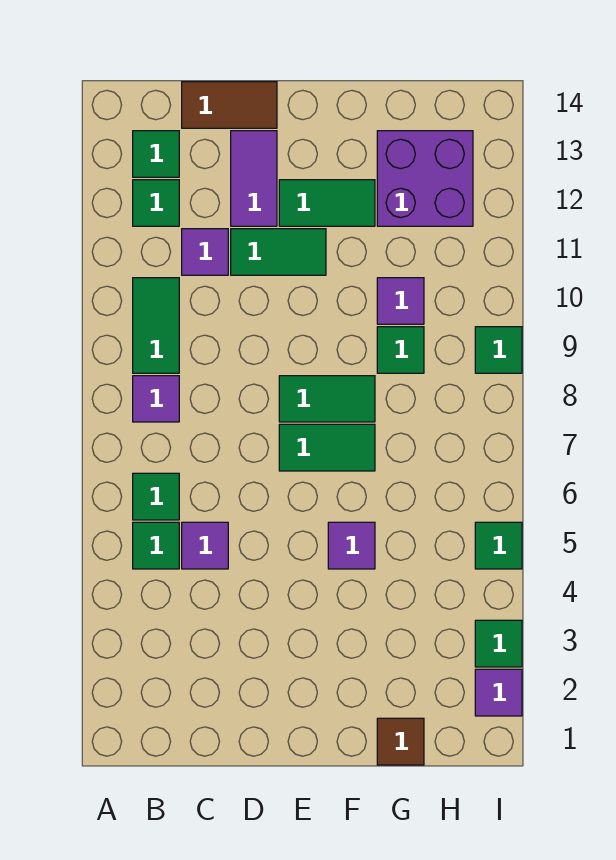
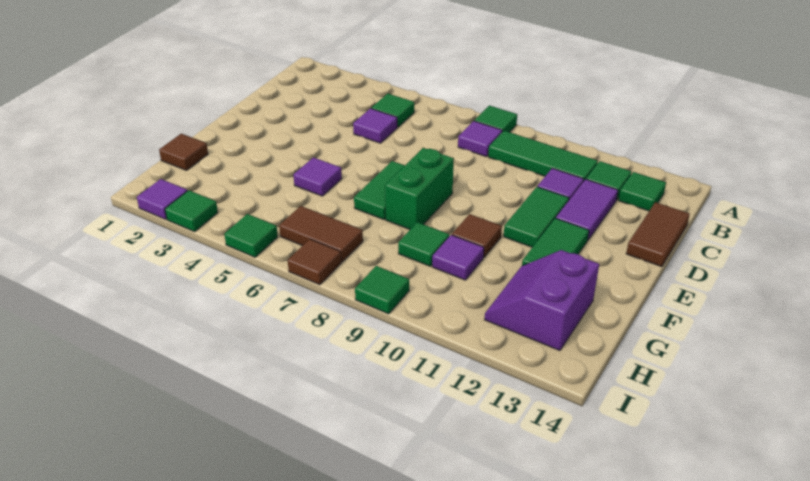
green tile B6 level 1 -> green tile A8 level 1
green tile B9:B10 level 1 -> green tile B9:B11 level 1
purple tile D12:D13 level 1 -> purple tile C12:D12 level 1
green tile E8:F8 level 1 -> green brick E8:F8 level 1
none -> brown tile F10 level 1
purple brick G12:H13 level 1 -> purple slope G12:H13 level 1 top 13
none -> brown tile H6:H7 level 1
none -> brown tile I7 level 1

